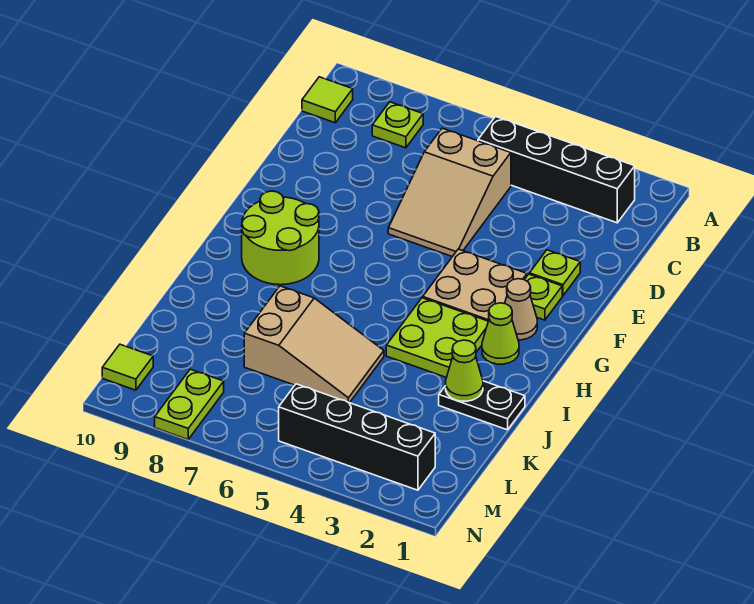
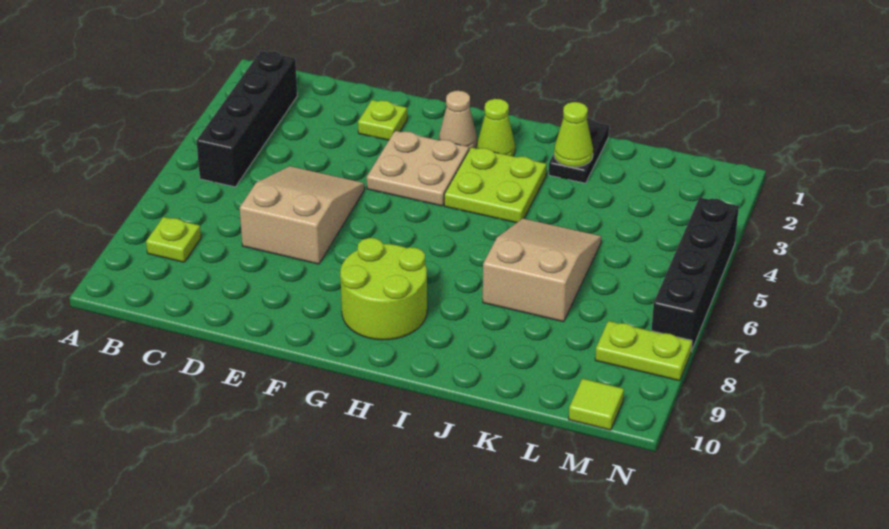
lime tile B10 level 1 -> none
tan slope C5:E6 level 1 top C -> tan slope D5:E7 level 1 top 7
lime plate F2 level 1 -> none
black brick M2:M5 level 1 -> black brick N4:N7 level 1

